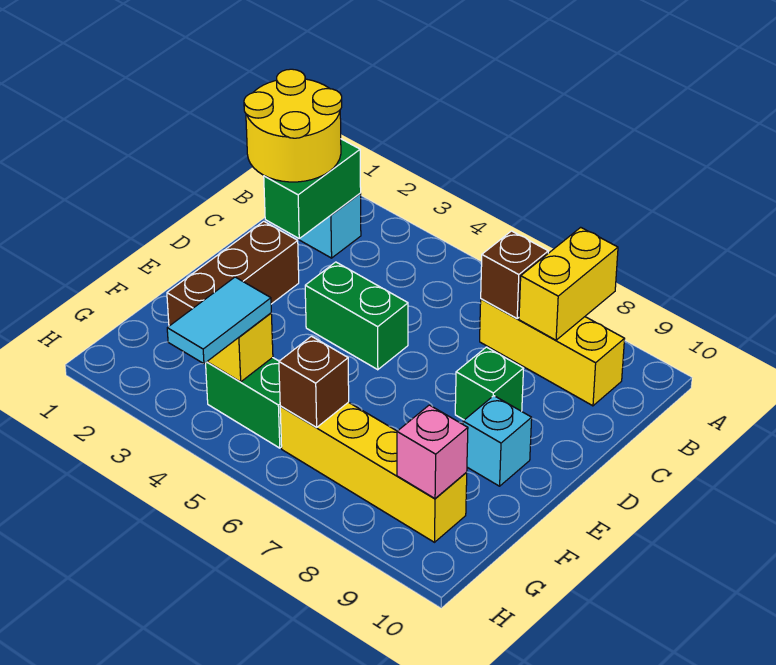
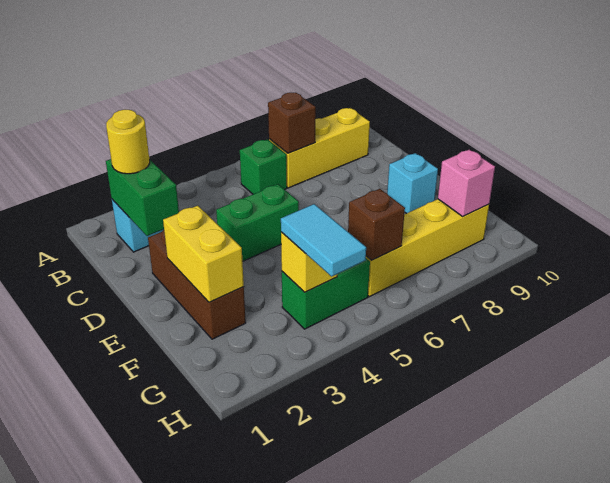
yellow brick A8:B8 level 2 -> yellow brick E2:F2 level 2
yellow round brick B1:C2 level 3 -> yellow round brick B2 level 3
green brick D8 level 1 -> green brick B6 level 1

